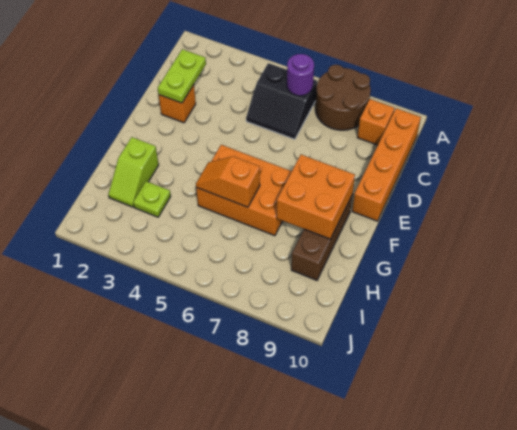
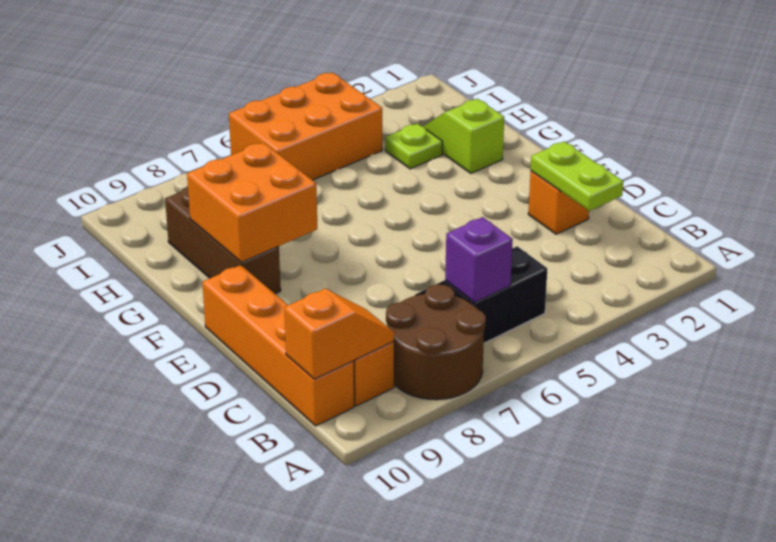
purple round brick B6 level 2 -> purple brick B6 level 2
orange brick F5:G7 level 1 -> orange brick I4:J6 level 1
orange slope G5:G6 level 2 top 6 -> orange slope B9:B10 level 2 top 10

